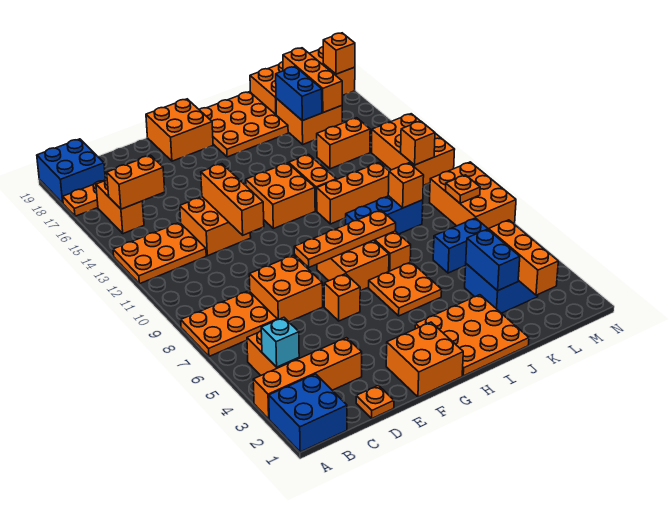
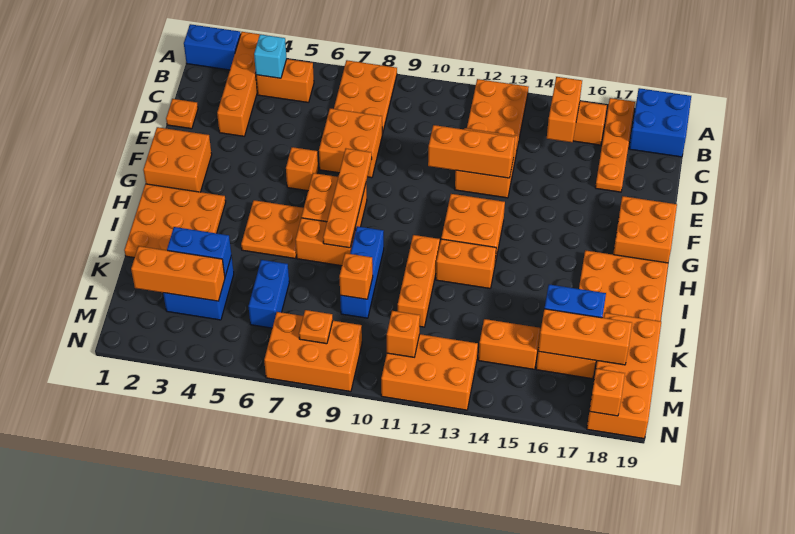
blue brick A1:B2 level 1 -> blue brick A1:A2 level 1
orange brick K14:L14 level 1 -> orange brick L14:L15 level 1

